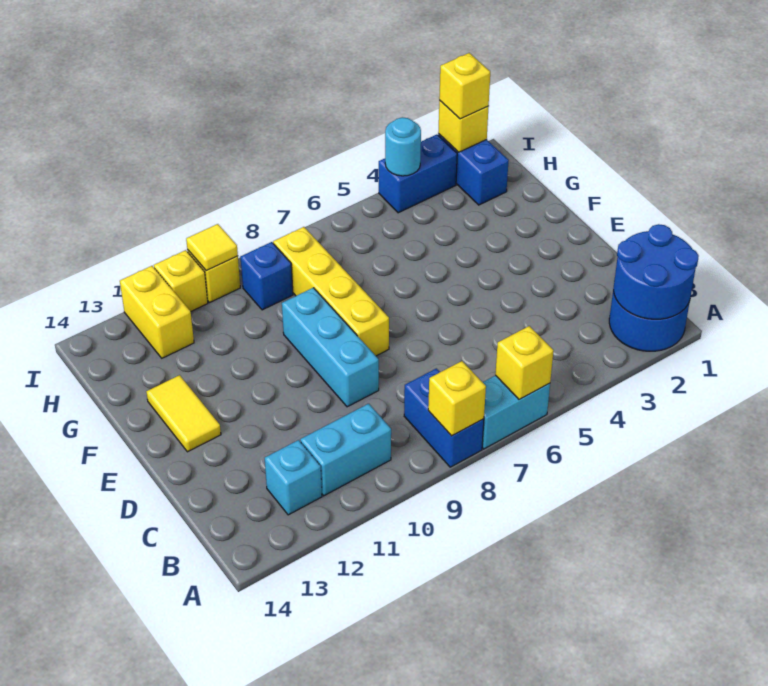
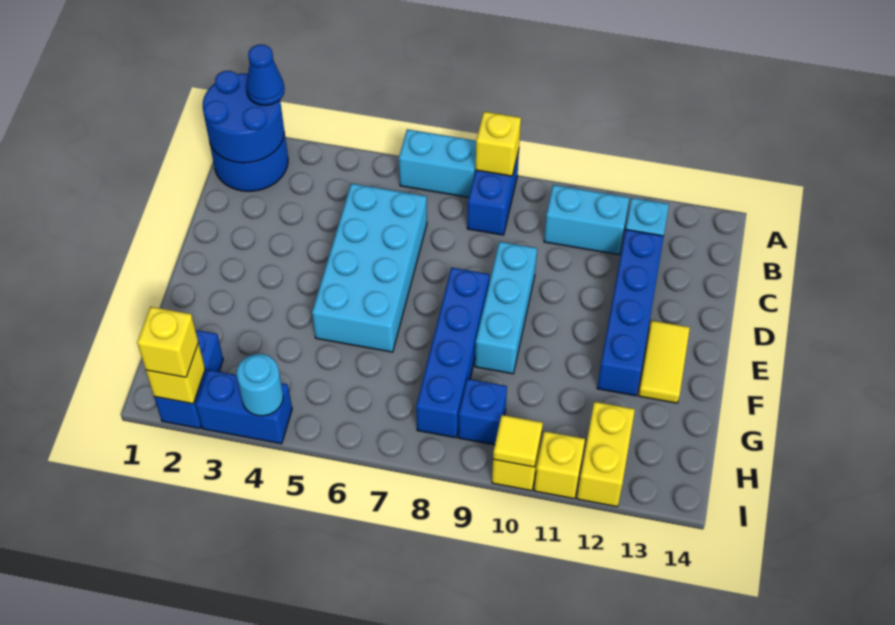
none -> blue cone A2 level 3
yellow brick A6 level 2 -> none
none -> cyan brick C5:F6 level 1
none -> blue brick C12:F12 level 1
yellow brick E8:H8 level 1 -> blue brick E8:H8 level 1

